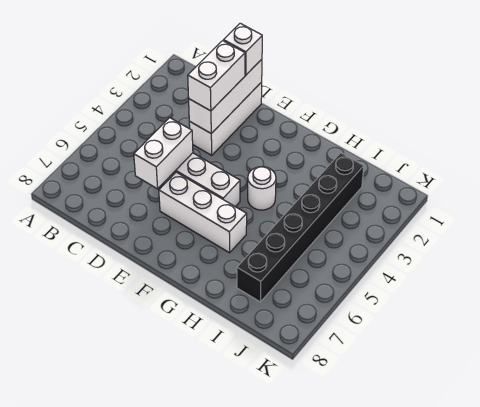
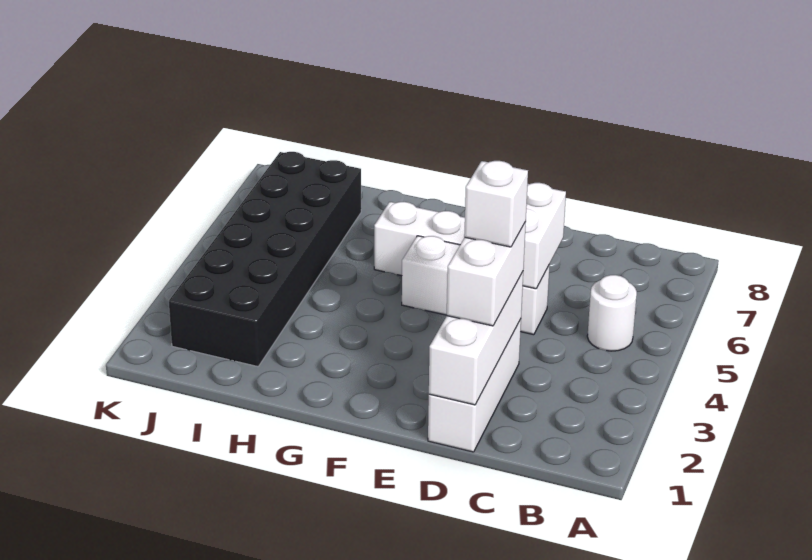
white brick D1 level 3 -> white brick D3 level 4
white round brick G4 level 1 -> white round brick B5 level 1
black brick I2:I7 level 1 -> black brick I2:J7 level 1

